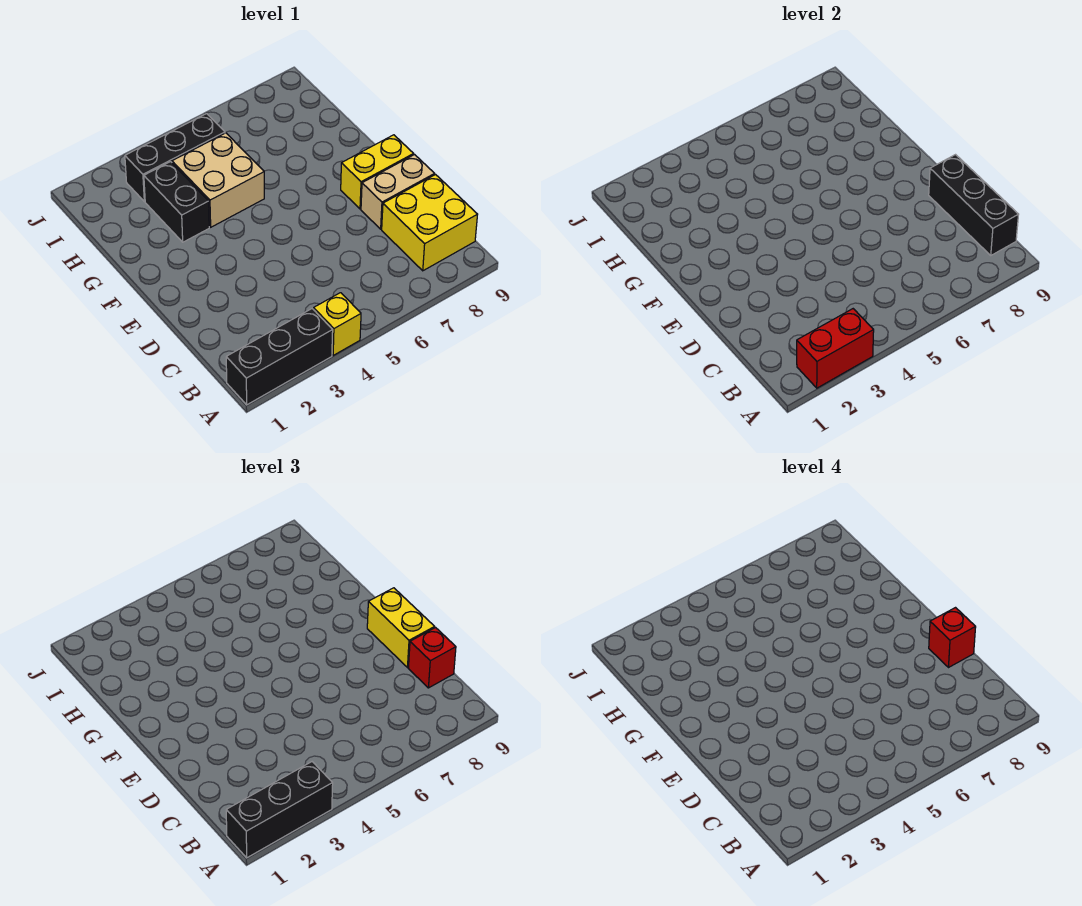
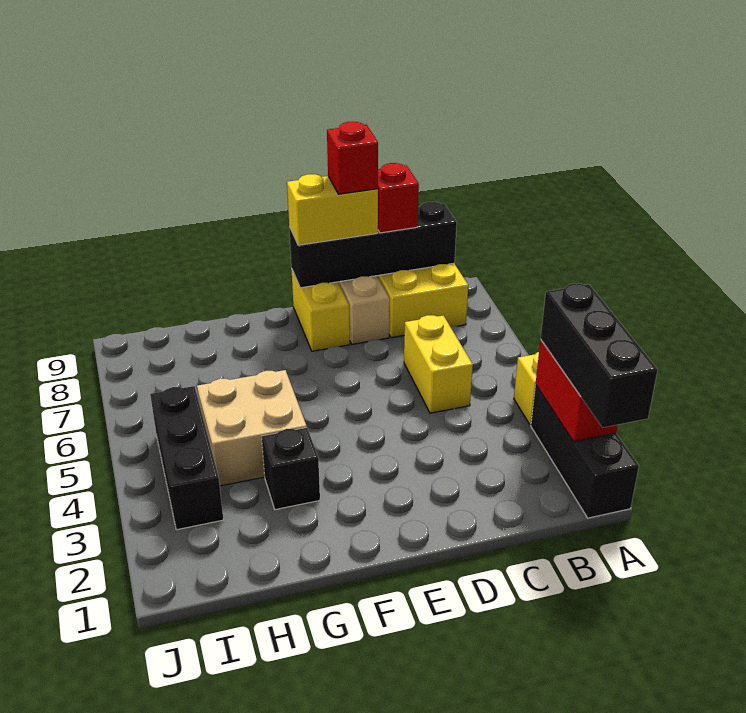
black brick B9:D9 level 2 -> black brick B9:E9 level 2
none -> yellow brick C5:C6 level 1
black brick G3:H3 level 1 -> black brick G3 level 1

